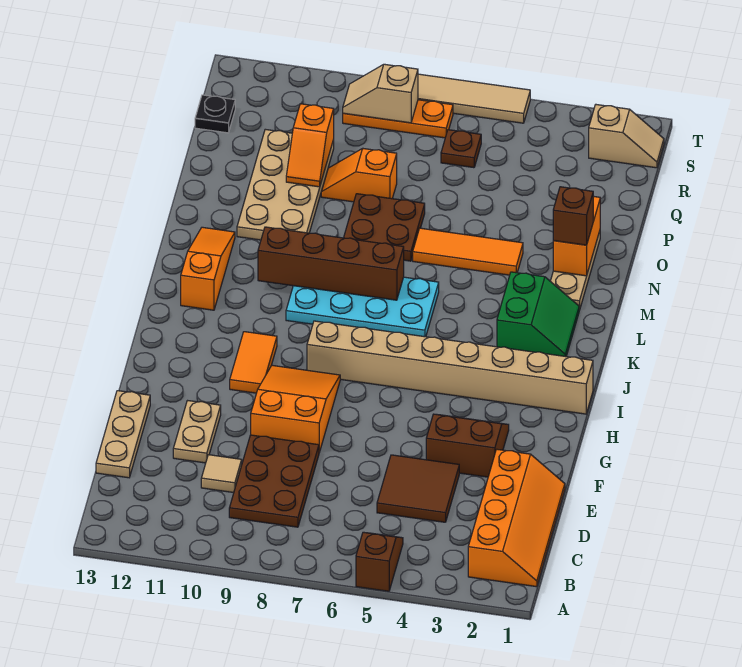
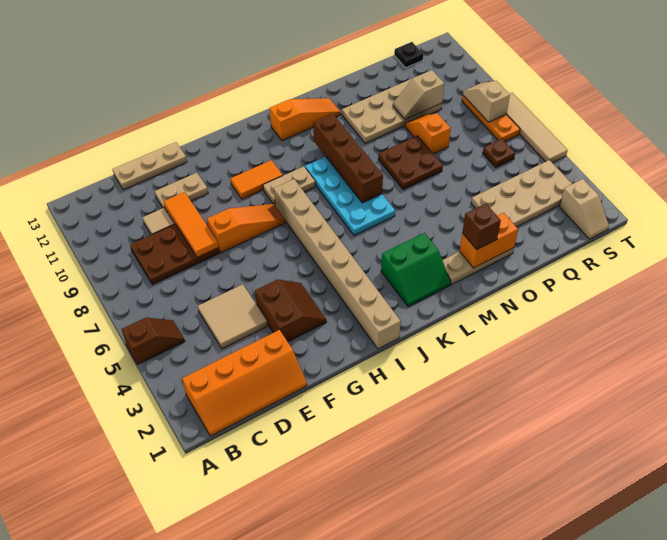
brown tile D4:E5 level 1 -> tan tile D4:E5 level 1
orange slope F8:H9 level 1 top F -> orange slope F8:H8 level 1 top F
none -> tan plate I9:J9 level 1
orange tile N4:N6 level 1 -> orange tile E8:E10 level 2
none -> tan plate P3:S4 level 1
orange slope P10:Q10 level 2 top Q -> tan slope P10:Q10 level 2 top Q

